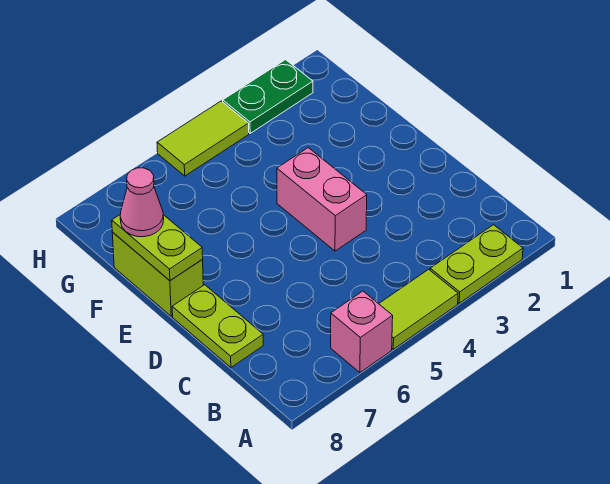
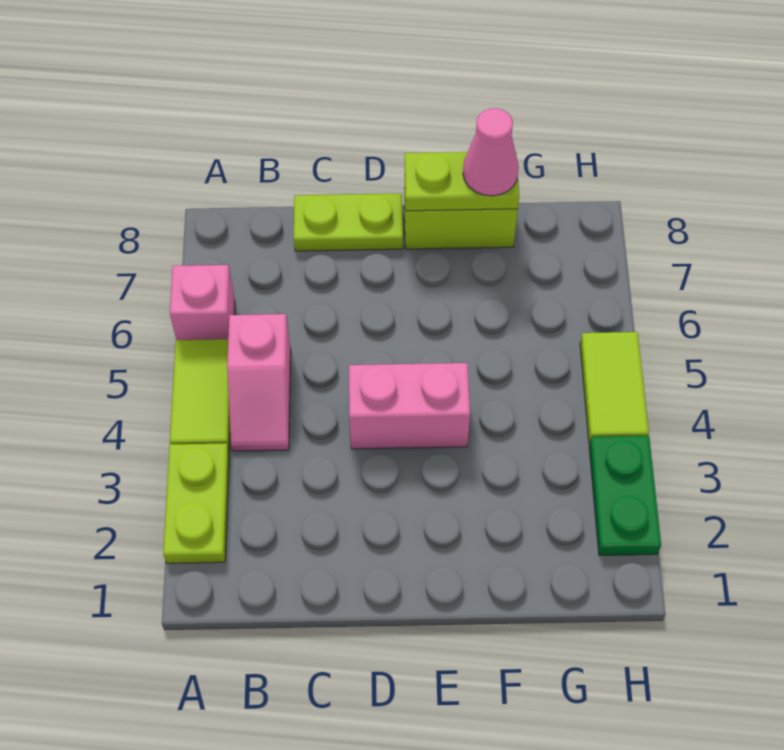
none -> pink slope B4:B5 level 1 top 5

